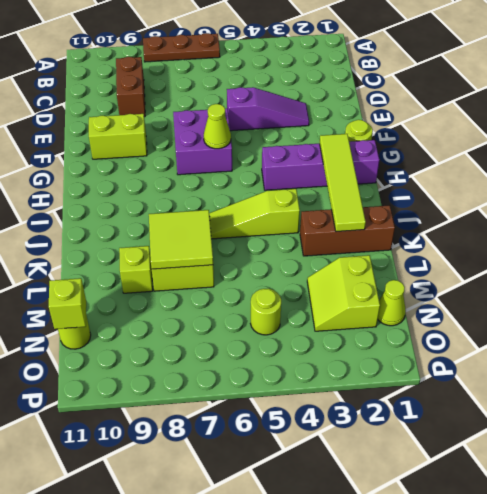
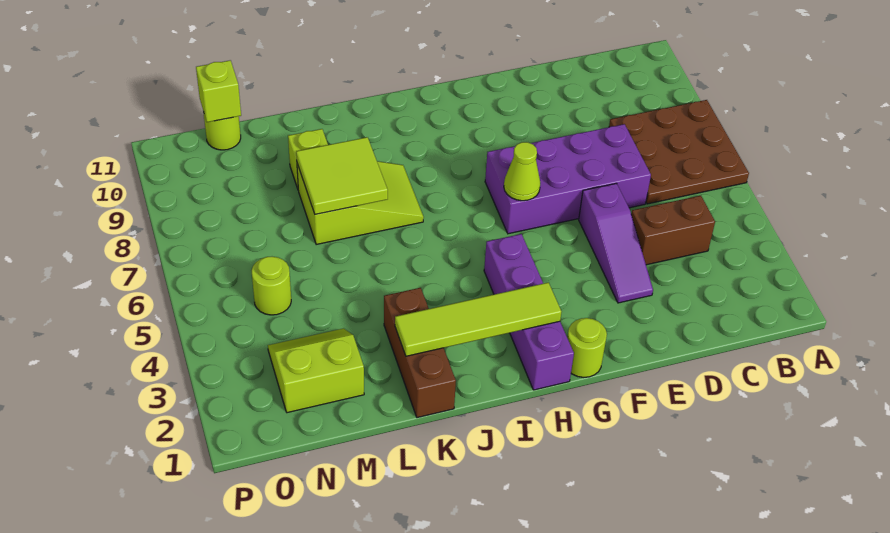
brown plate A6:A8 level 1 -> brown plate A6:C8 level 1
brown brick C9:D9 level 1 -> brown brick C4:D4 level 1
purple brick F6:G7 level 1 -> purple brick D6:G7 level 1
lime brick F9:F10 level 1 -> none
lime slope J4:J6 level 1 top 4 -> none
lime cone N1 level 1 -> none

